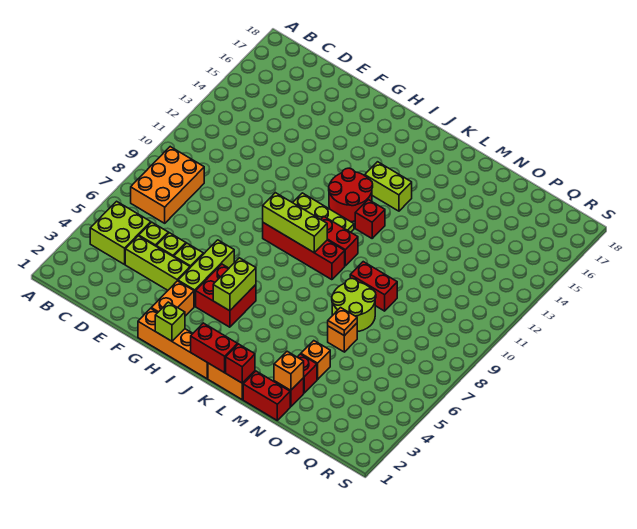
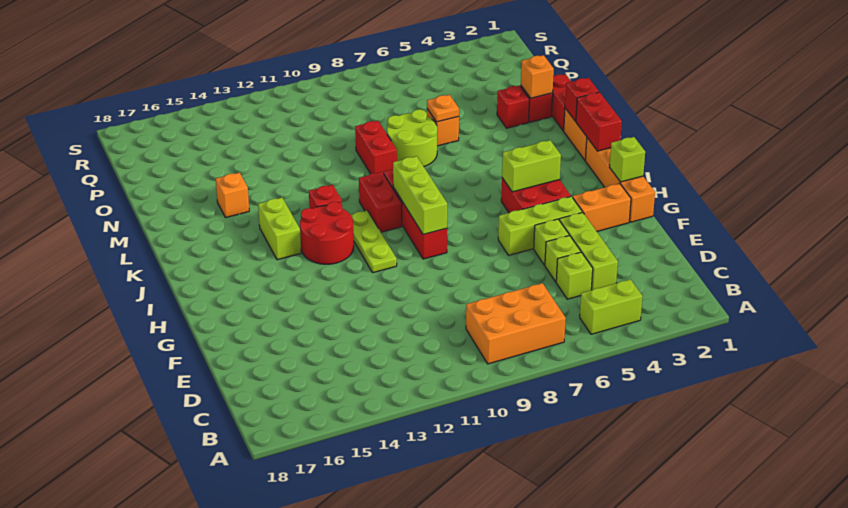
lime brick B4:C5 level 1 -> lime brick B4:B5 level 1
orange brick N4 level 1 -> orange brick M15 level 1

